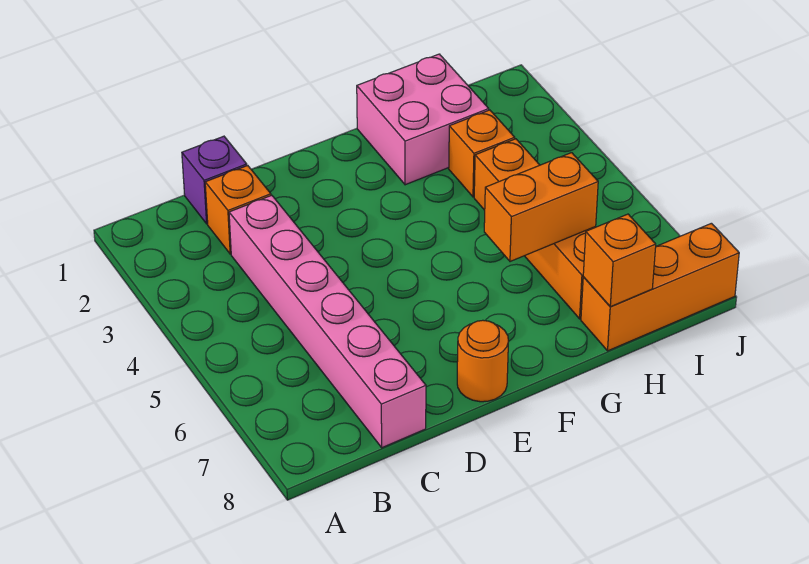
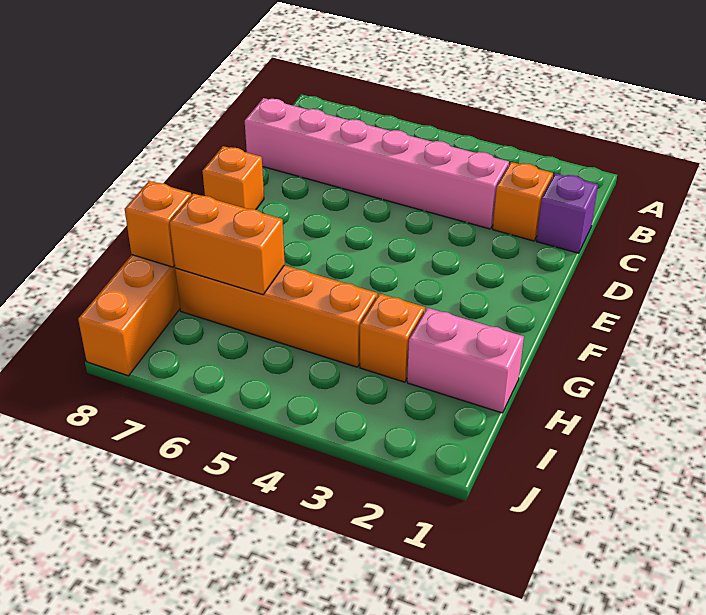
orange round brick E8 level 1 -> orange brick E8 level 1
pink brick G1:H2 level 1 -> pink brick H1:H2 level 1
orange brick G6:H6 level 2 -> orange brick H6:H7 level 2

